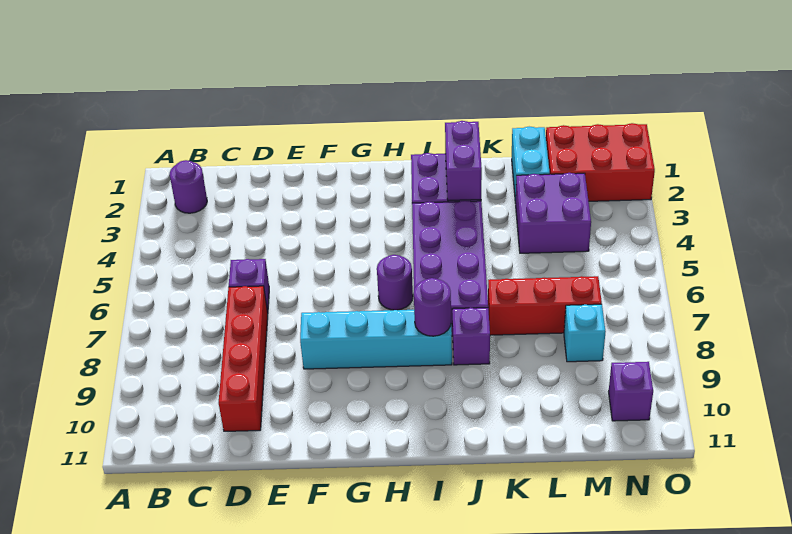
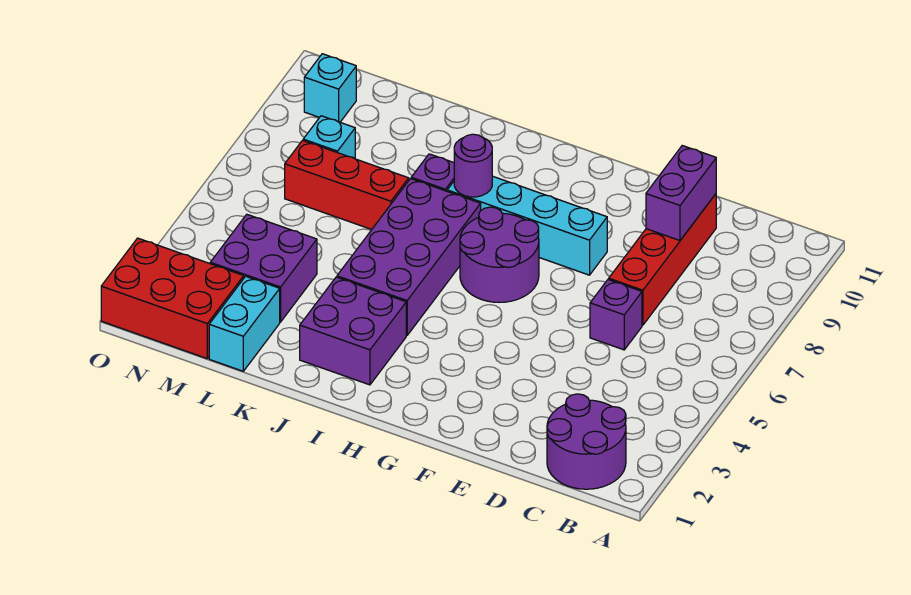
purple round brick B2 level 1 -> purple round brick B1:C2 level 1
purple round brick H6 level 1 -> purple round brick G6:H7 level 1
purple brick J2:J3 level 2 -> purple brick D9:D10 level 2
purple brick N10 level 1 -> cyan brick N10 level 1

